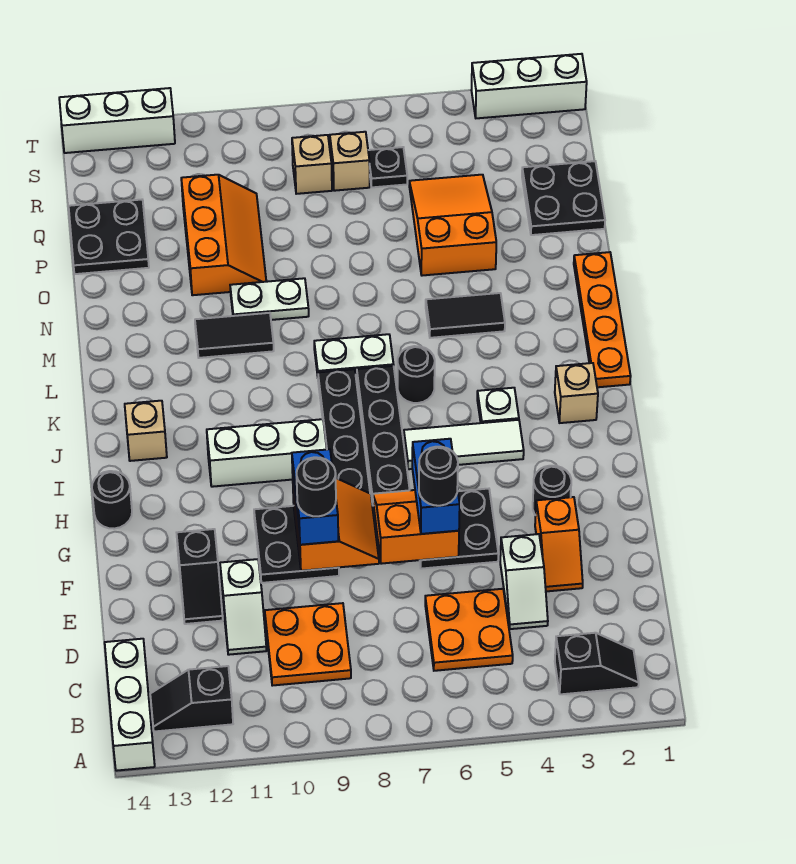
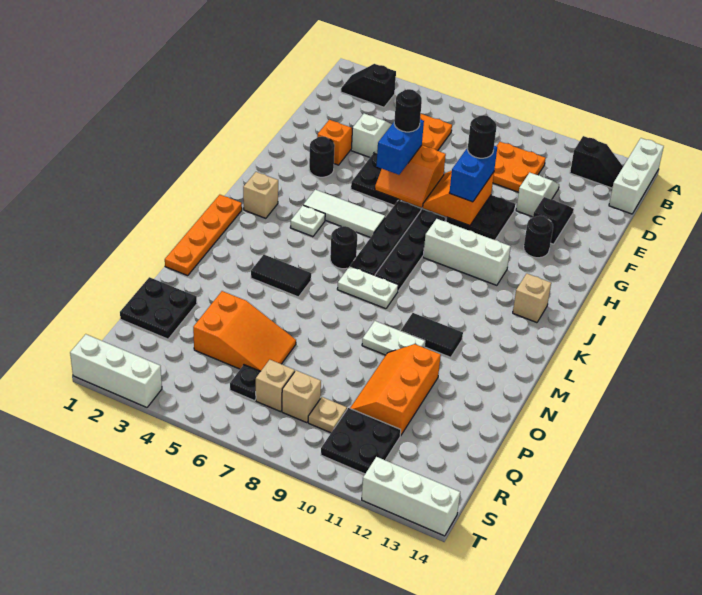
black round brick H14 level 1 -> black round brick G12 level 1
orange slope O4:Q5 level 1 top O -> orange slope P4:Q6 level 1 top 4
black plate P13:Q14 level 1 -> black plate R10:S11 level 1
none -> tan plate R9 level 1

